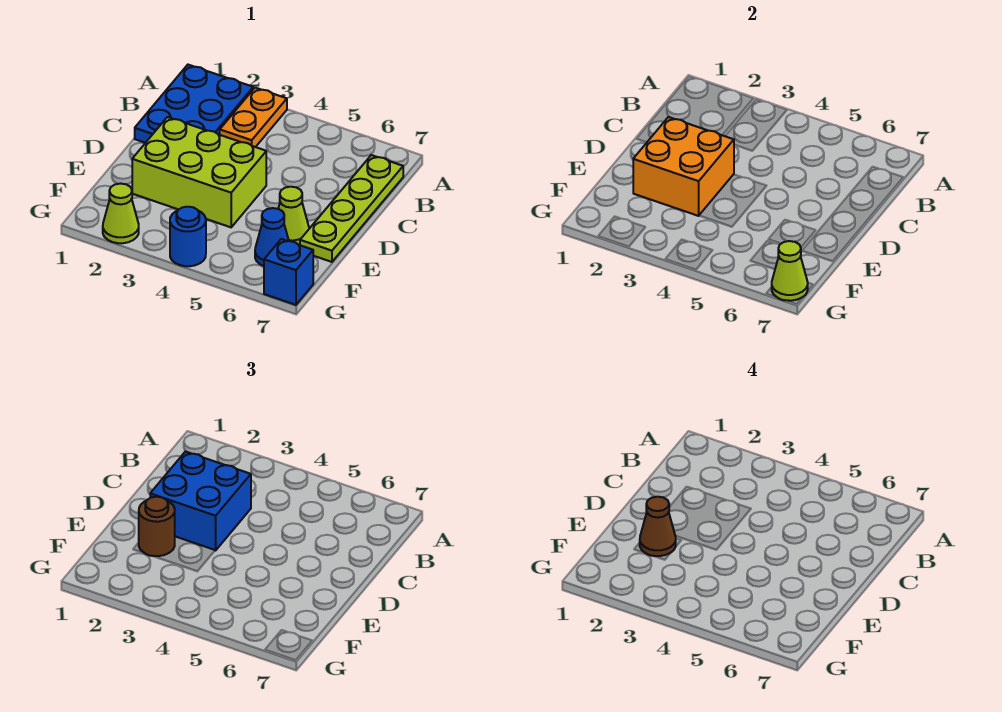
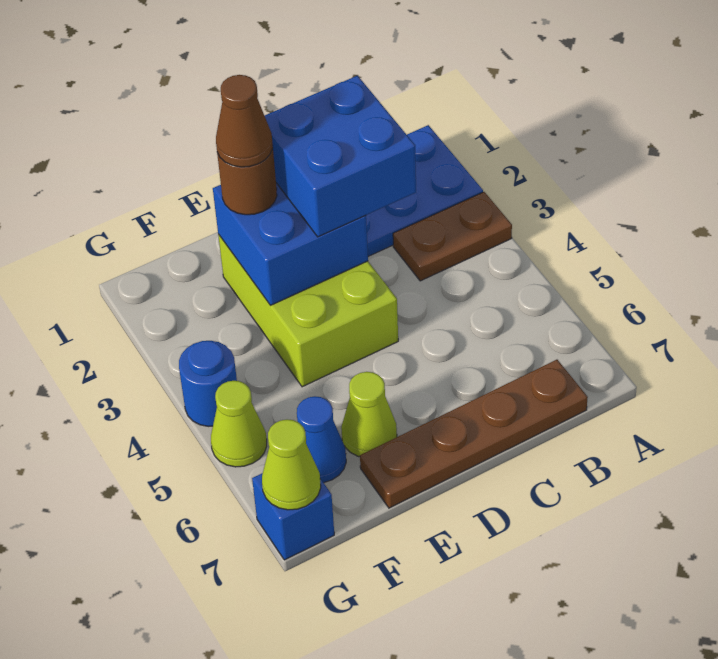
orange plate A3:B3 level 1 -> brown plate A3:B3 level 1
lime plate B7:E7 level 1 -> brown plate B7:E7 level 1
orange brick D2:E3 level 2 -> blue brick D2:E3 level 2
lime cone G2 level 1 -> lime cone G5 level 1

